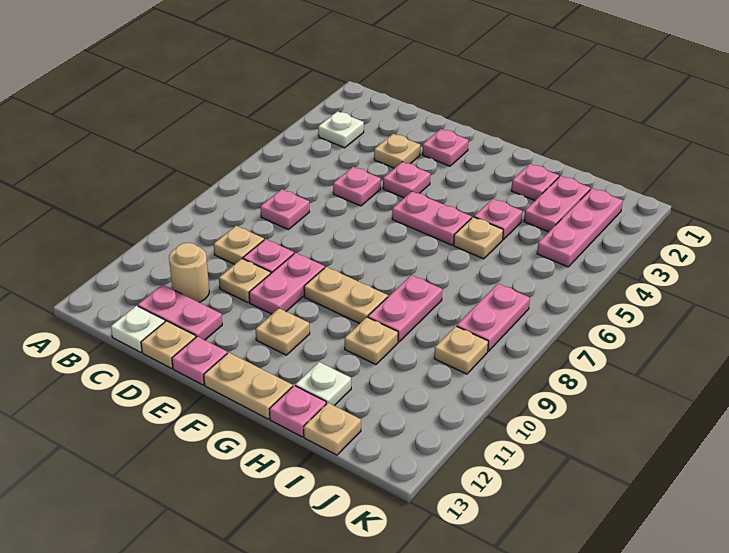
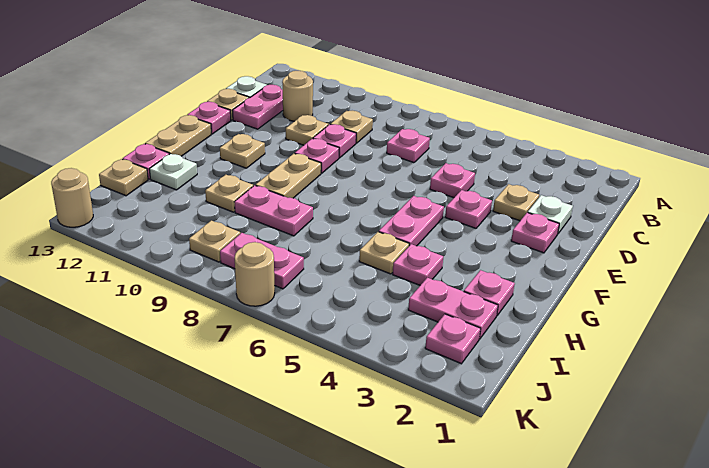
white plate B3 level 1 -> white plate D2 level 1
pink plate E9:E10 level 1 -> pink plate E9 level 1
pink plate J2:J4 level 1 -> pink plate J2 level 1
none -> tan round brick K7 level 1
none -> tan round brick K13 level 1

